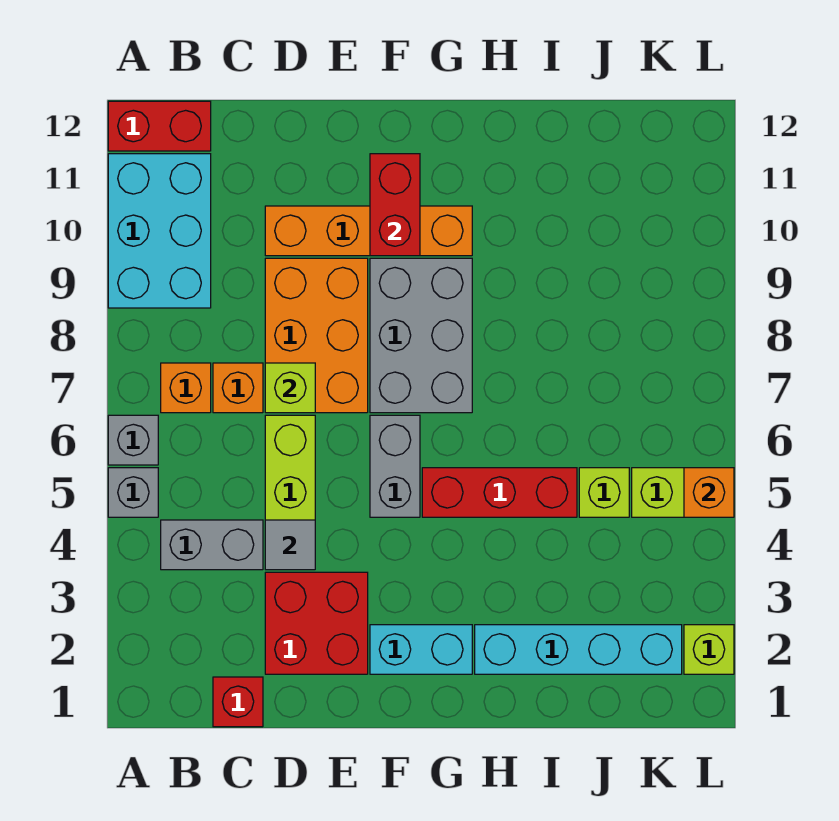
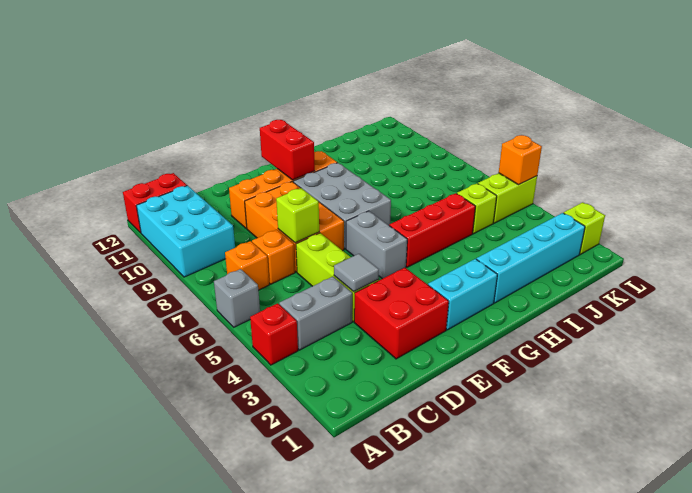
grey brick A5 level 1 -> none
red brick C1 level 1 -> red brick A4 level 1

